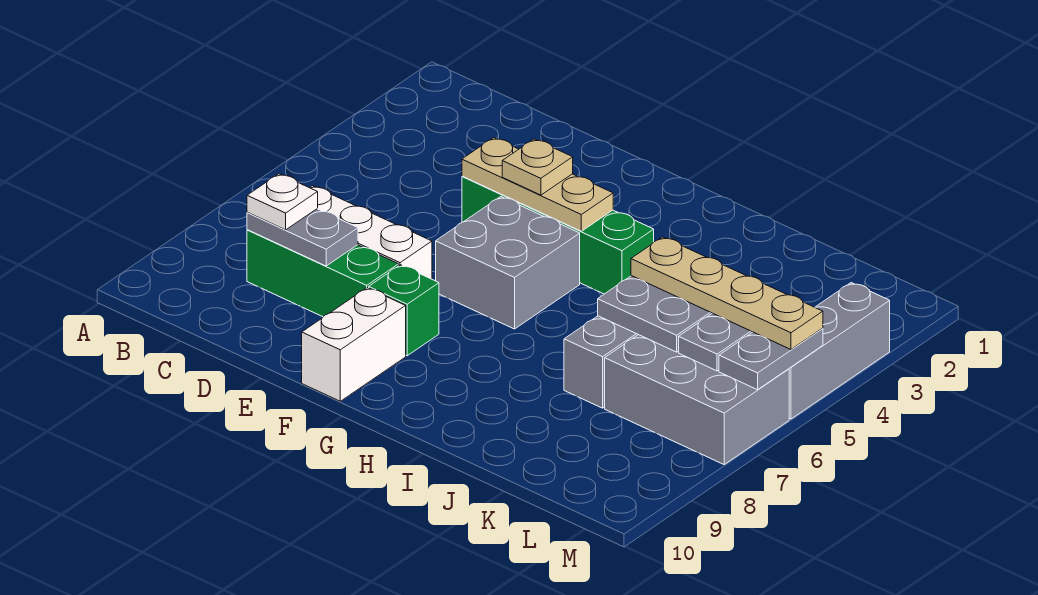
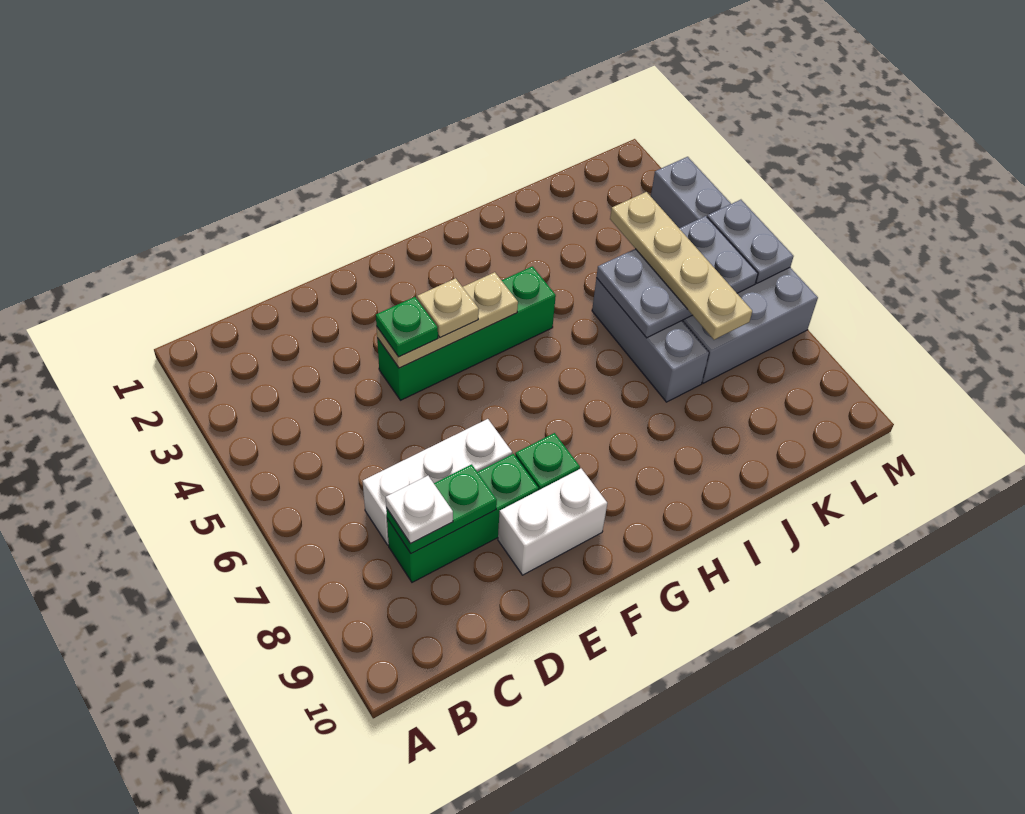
grey plate C8:D8 level 2 -> green plate C8:D8 level 2
none -> green plate E4 level 3
grey brick F5:G6 level 1 -> none
white brick F9:F10 level 1 -> white brick E9:F9 level 1
tan plate J5:M5 level 3 -> tan plate K4:K7 level 3

